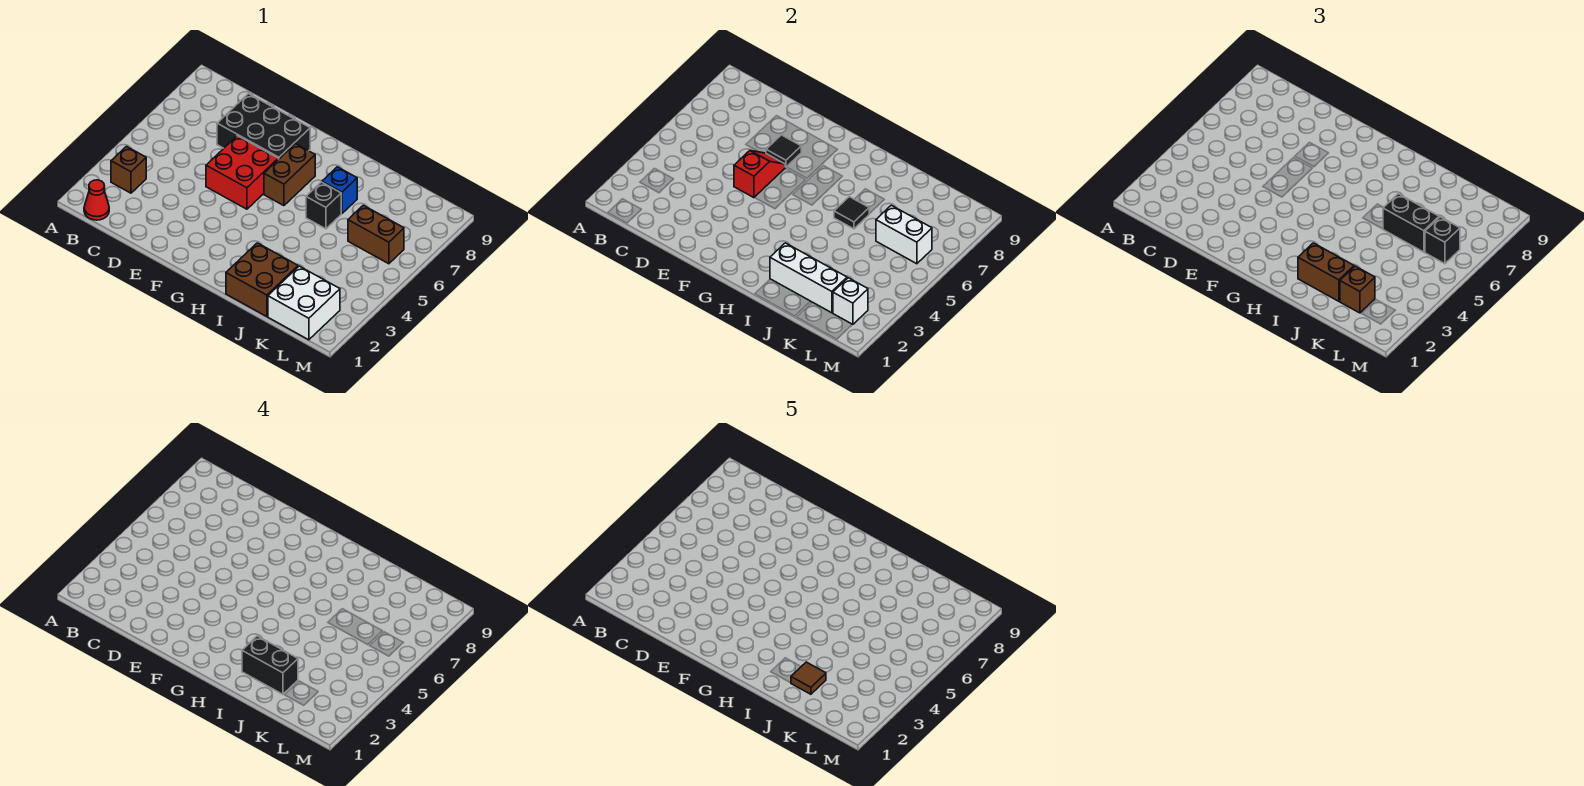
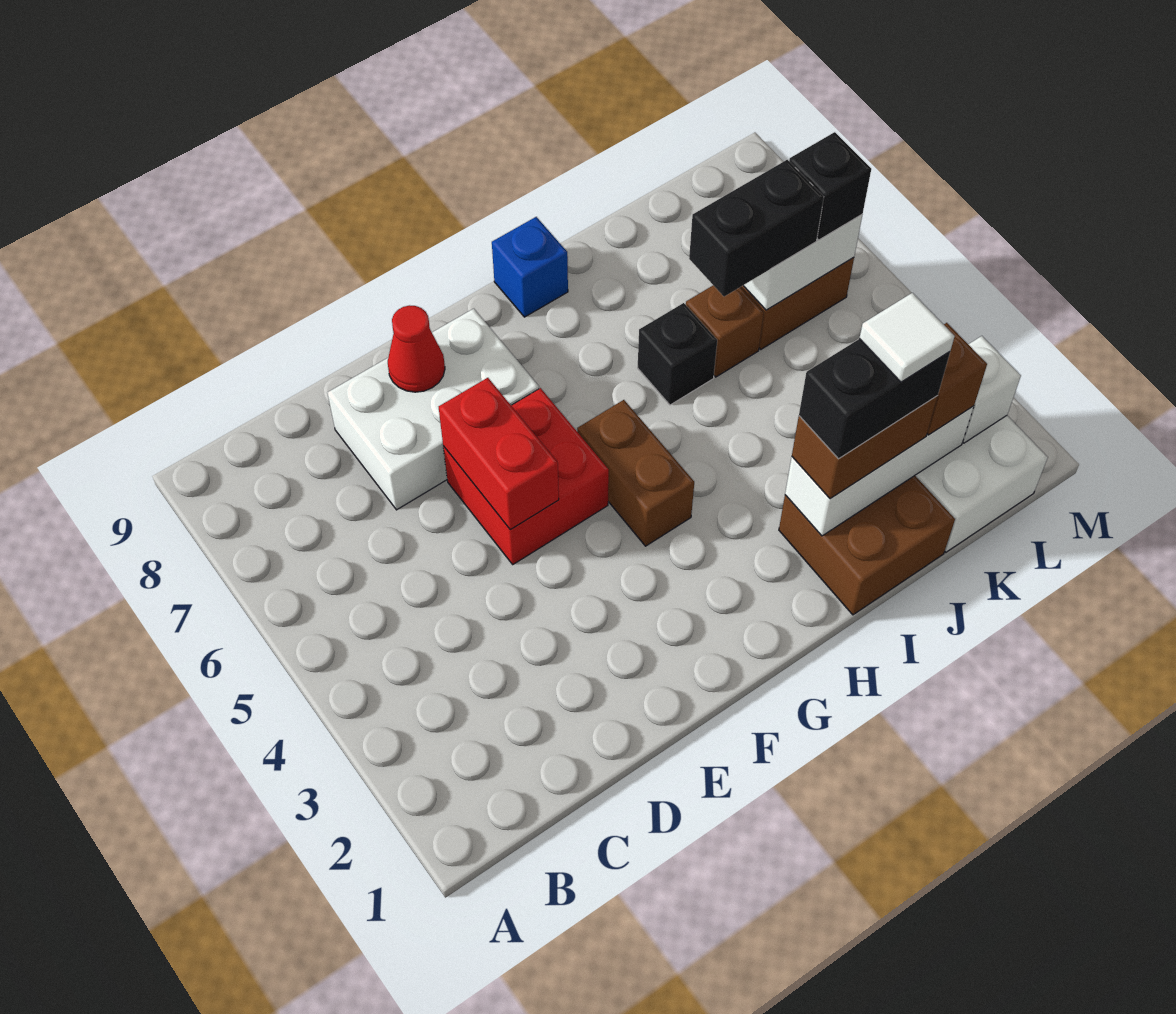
red cone B1 level 1 -> red cone E8 level 2
brown brick B3 level 1 -> brown brick J6 level 1
black brick D7:F8 level 1 -> white brick D7:F8 level 1
red slope E5:E6 level 2 top 5 -> red brick E5:E6 level 2
black tile E7 level 2 -> none
brown brick G6:G7 level 1 -> brown brick G4:G5 level 1
black tile I6 level 2 -> none
blue brick I7 level 1 -> blue brick H9 level 1
brown tile J2 level 5 -> white tile J2 level 5

